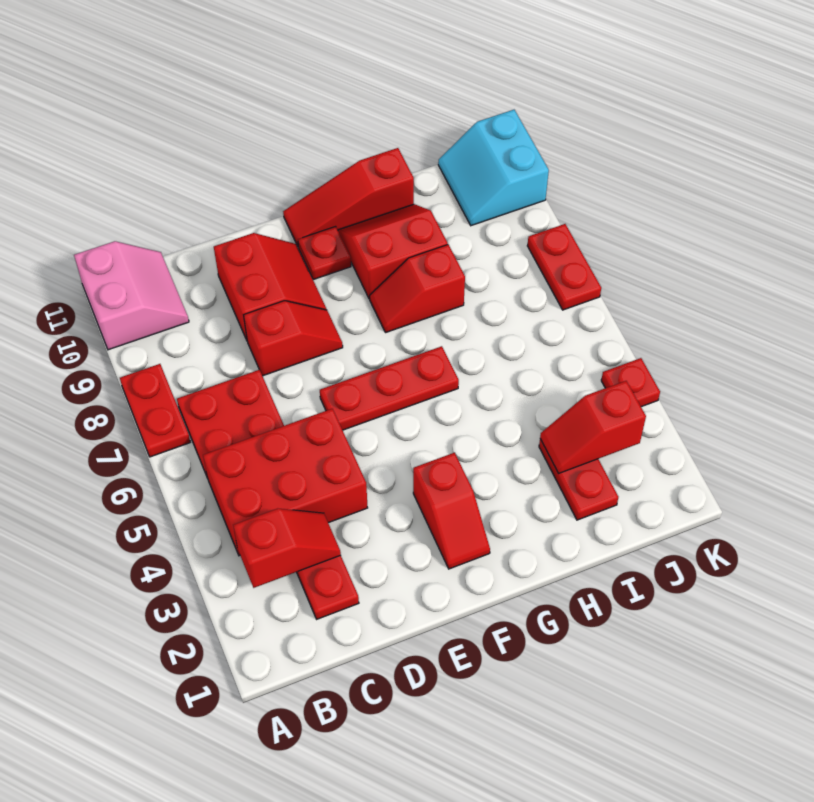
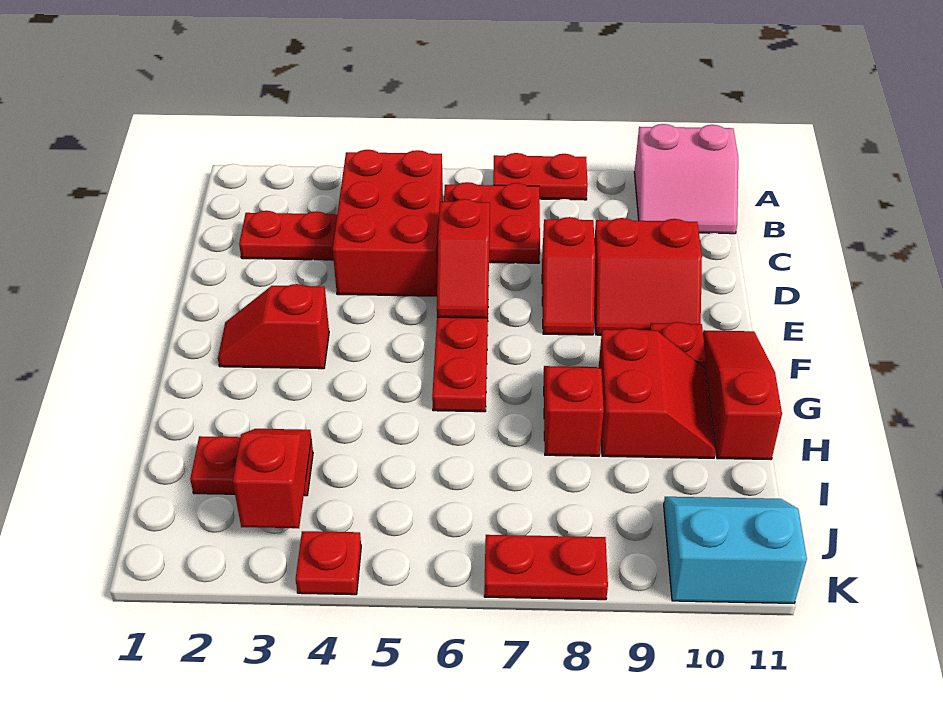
red slope B3:C3 level 2 top B -> red slope D6:E6 level 2 top D

